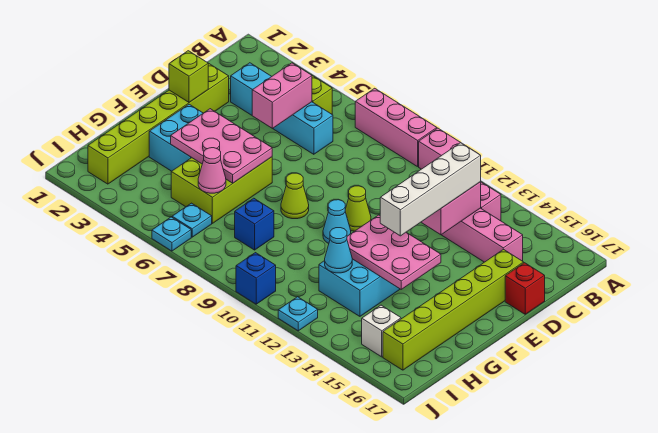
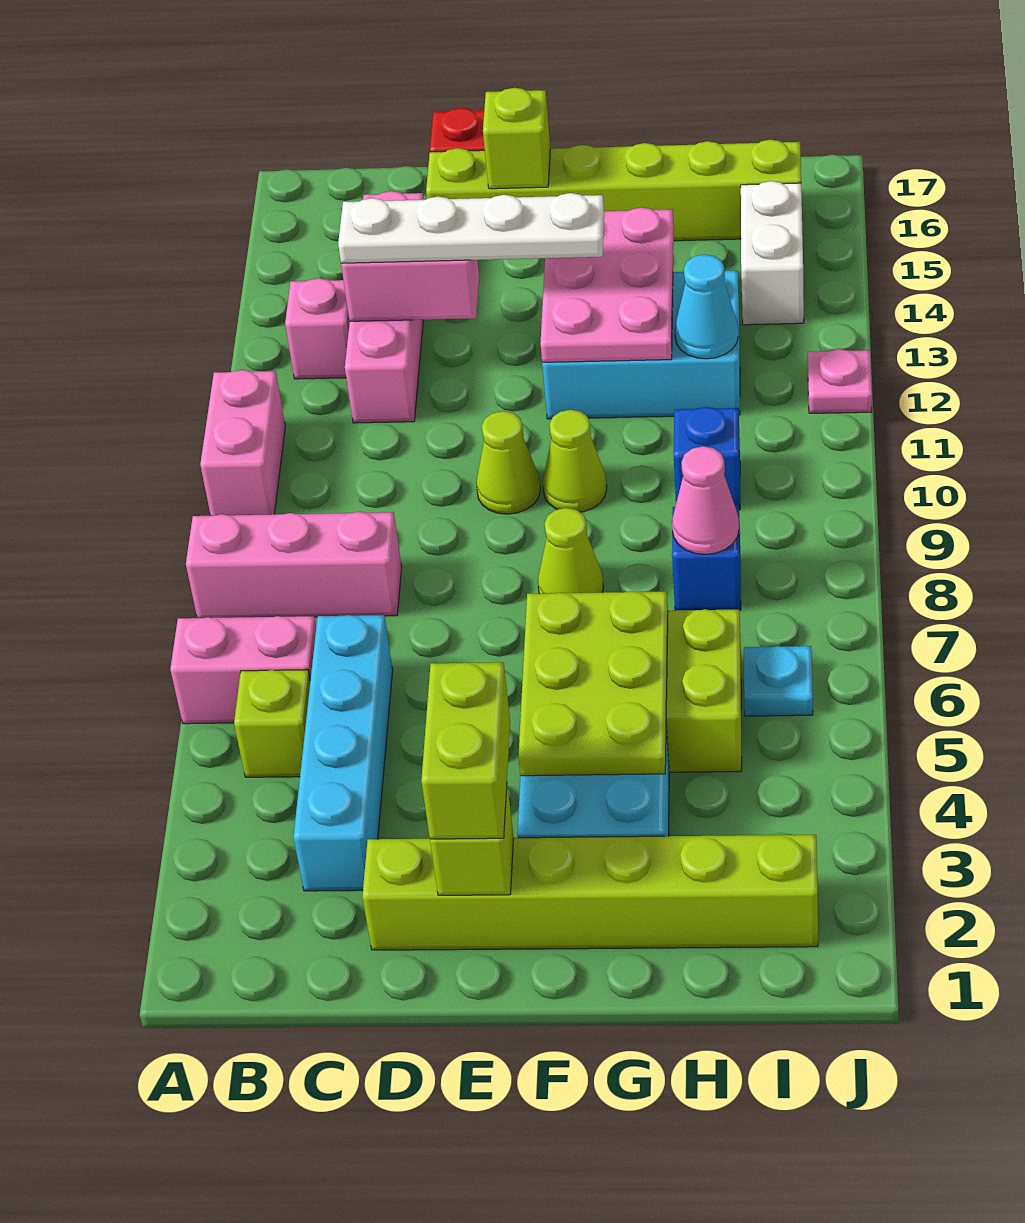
pink brick A7:A9 level 1 -> pink brick A8:C8 level 1
pink brick C5:D5 level 2 -> pink brick A6:B6 level 1
white brick C13:F13 level 3 -> white plate C13:F13 level 3
none -> lime brick E2:E3 level 3
none -> lime brick E16 level 2
pink plate F4:G6 level 2 -> lime plate F4:G6 level 2
cyan cone F10 level 1 -> lime cone F10 level 1
pink cone H6 level 2 -> pink cone H8 level 2
white brick I15 level 1 -> white brick I14:I15 level 1
cyan plate J6 level 1 -> none
blue brick J10 level 1 -> blue brick H10 level 1
cyan plate J12 level 1 -> pink plate J12 level 1

